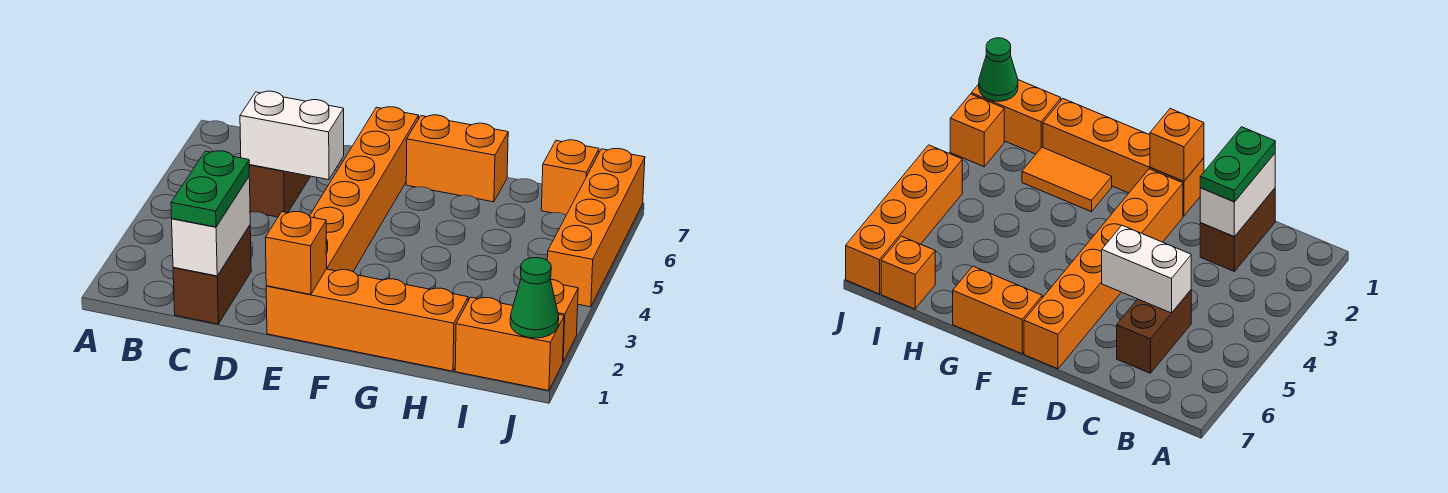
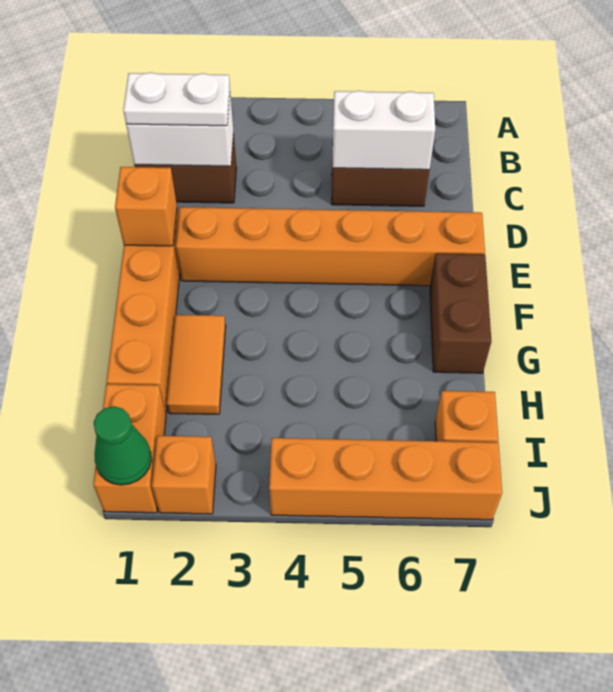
green plate C1:C2 level 3 -> white plate C1:C2 level 3
white brick C5:D5 level 2 -> white brick C5:C6 level 2
orange brick F7:G7 level 1 -> brown brick F7:G7 level 1

